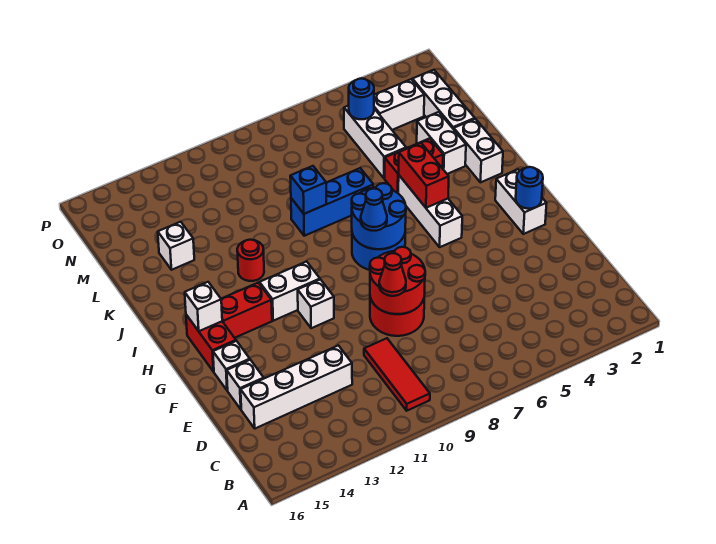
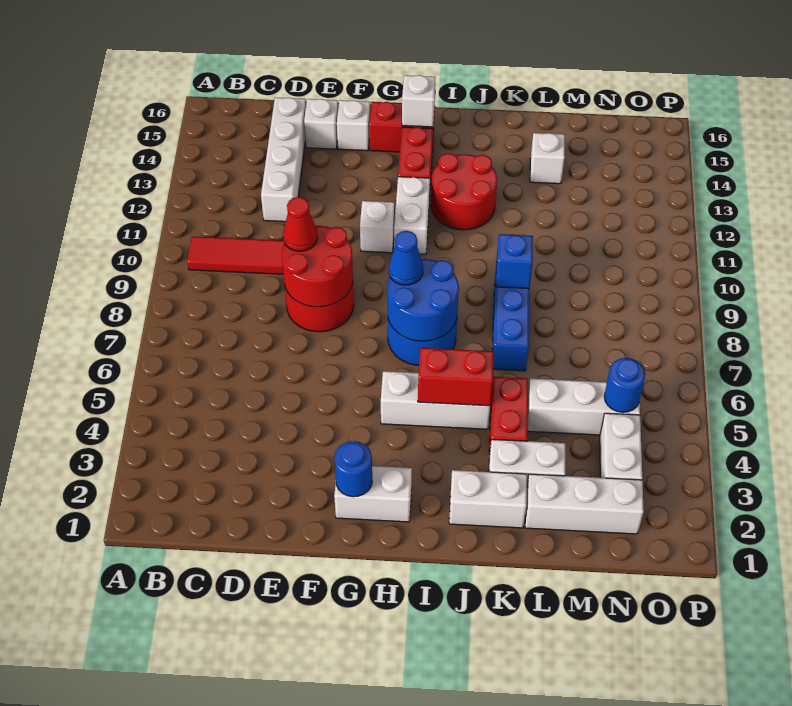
red round brick J12 level 1 -> red round brick I12:J13 level 1

